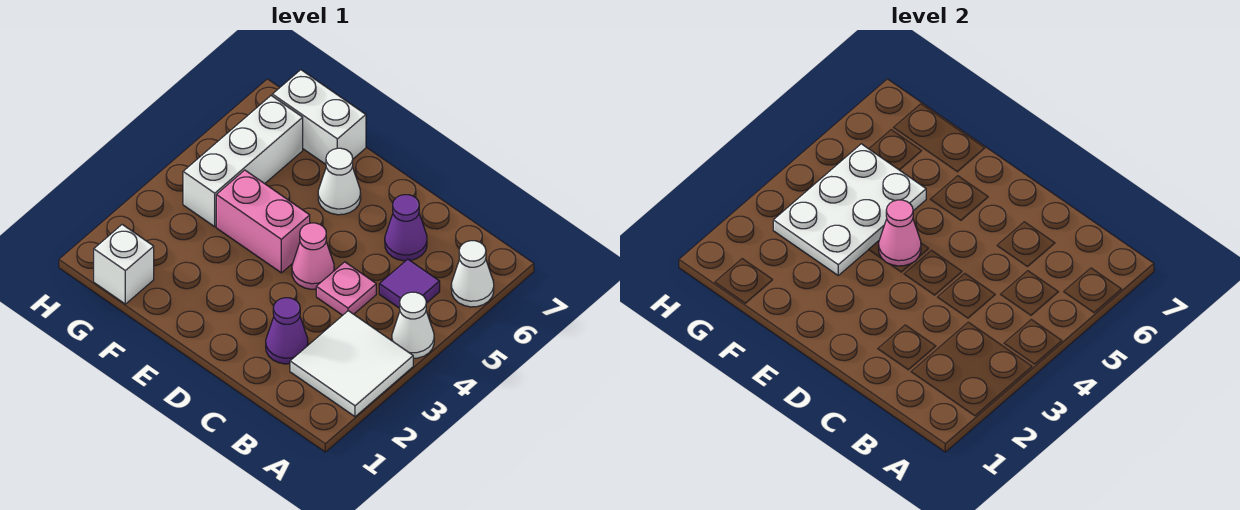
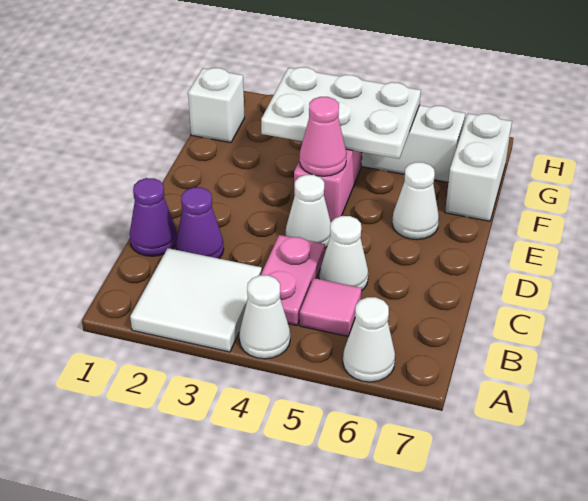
purple tile B5 level 1 -> pink tile B5 level 1
pink plate C4 level 1 -> pink plate B4:C4 level 1
none -> white cone C5 level 1
purple cone C6 level 1 -> purple cone C1 level 1
pink cone D4 level 1 -> white cone D4 level 1

